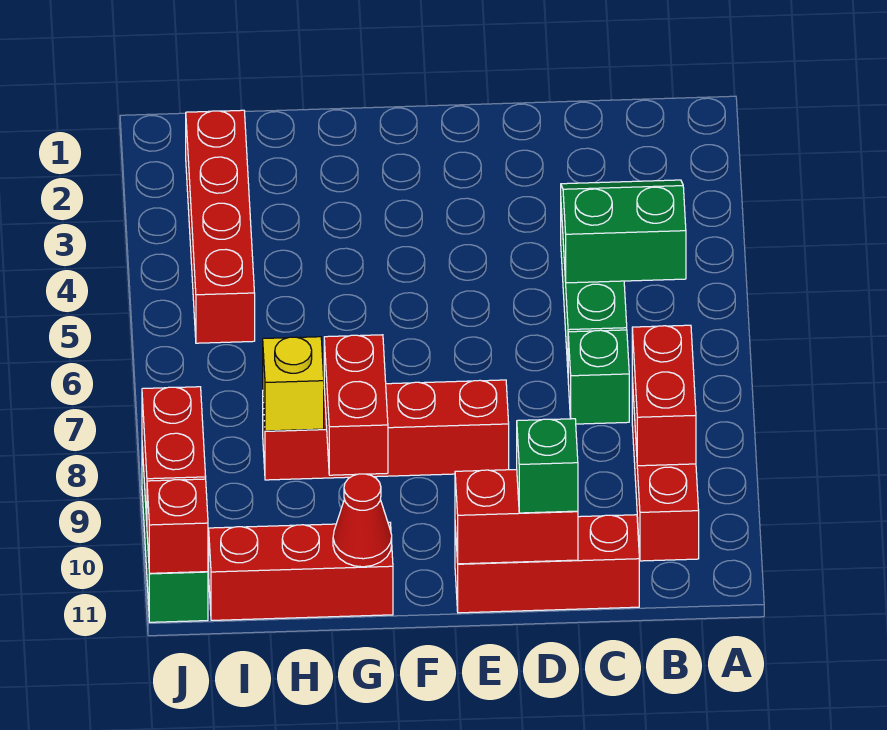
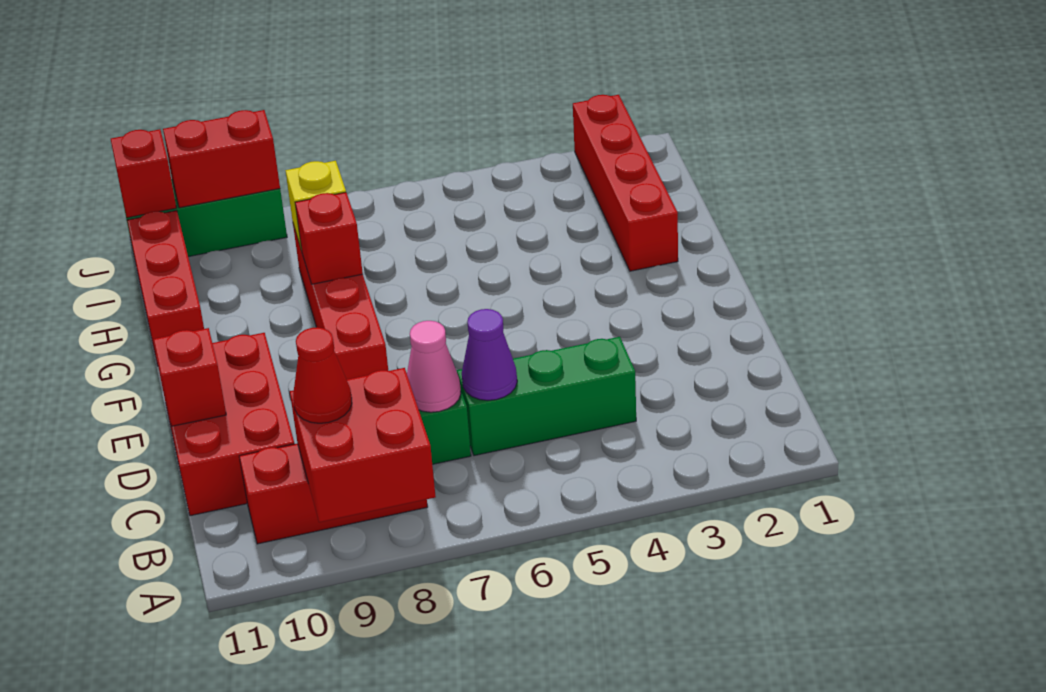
green slope B4:C5 level 2 top 5 -> none
red brick B8:B9 level 2 -> red brick A8:B9 level 2
none -> purple cone C6 level 2
none -> pink cone C7 level 2
red brick C11:E11 level 1 -> red brick C10:E11 level 1
red brick D11:E11 level 2 -> red brick D11 level 2
green brick D11 level 3 -> none
red brick G8:G9 level 2 -> red brick G8 level 2
red cone G11 level 2 -> red cone B9 level 3
red brick I2:I5 level 1 -> red brick G2:J2 level 1

